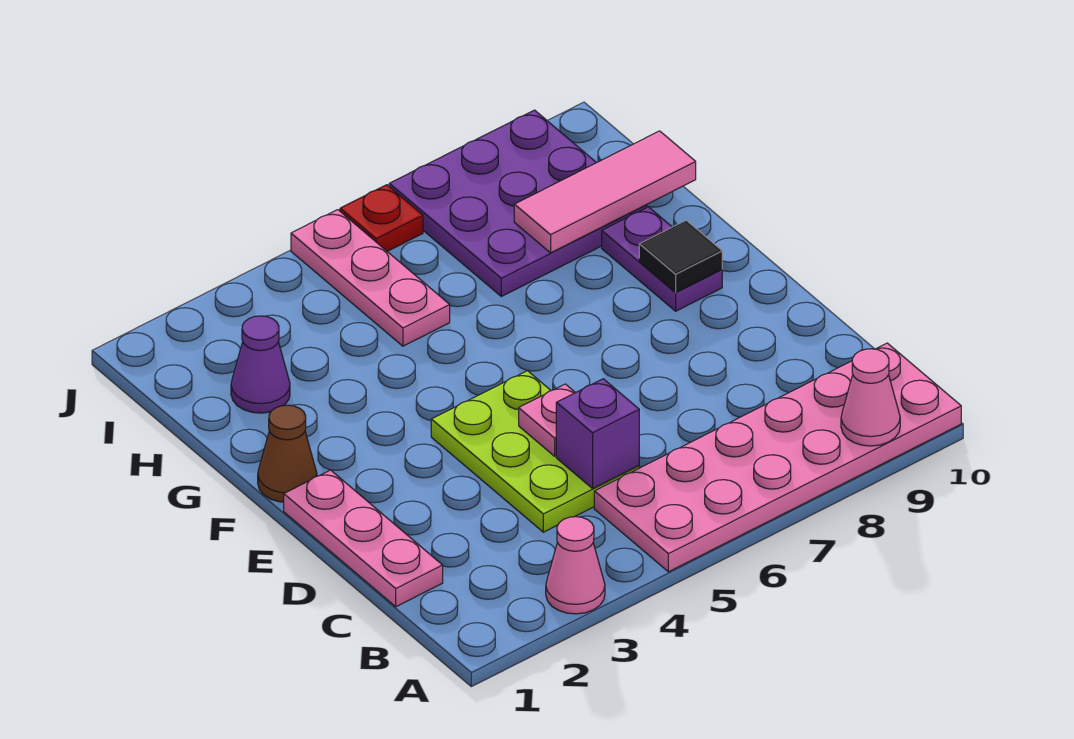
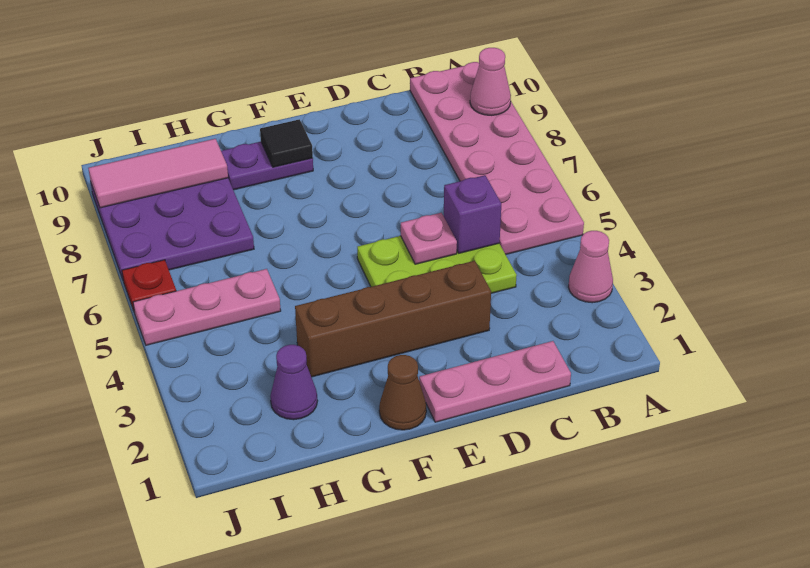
none -> brown brick D3:G3 level 1
pink tile H8:H10 level 2 -> pink tile H9:J9 level 2

